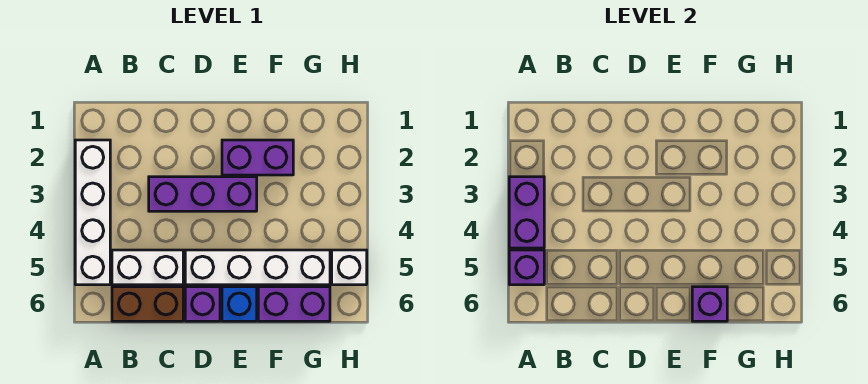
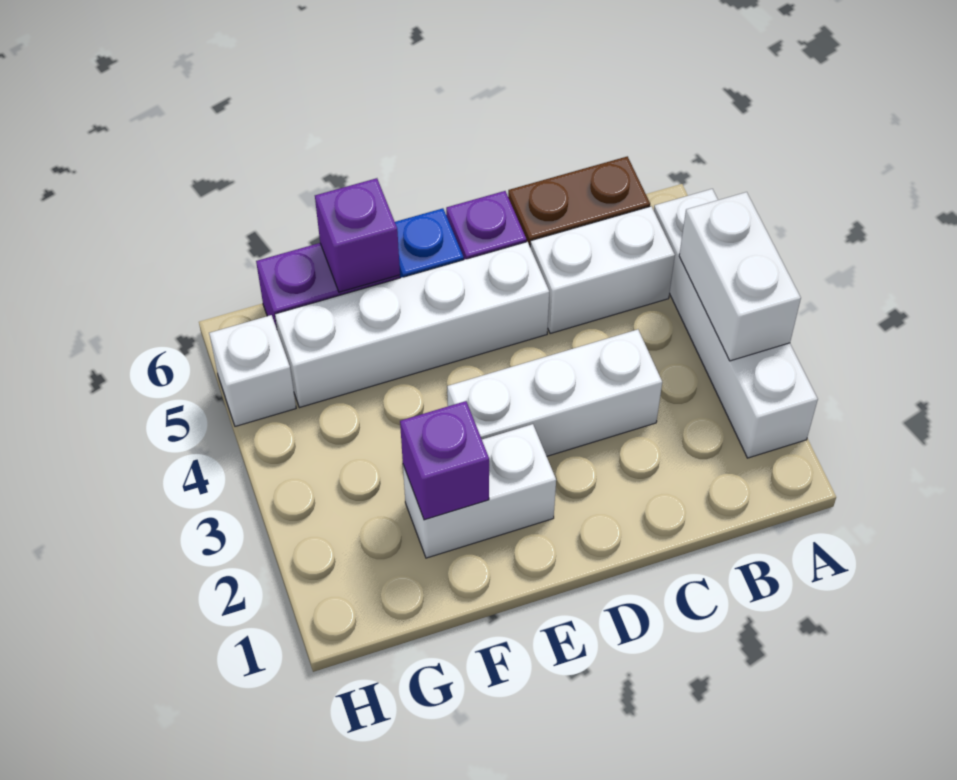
purple brick A3:A4 level 2 -> white brick A3:A4 level 2
purple brick A5 level 2 -> purple brick F2 level 2
purple brick C3:E3 level 1 -> white brick C3:E3 level 1
purple brick E2:F2 level 1 -> white brick E2:F2 level 1

